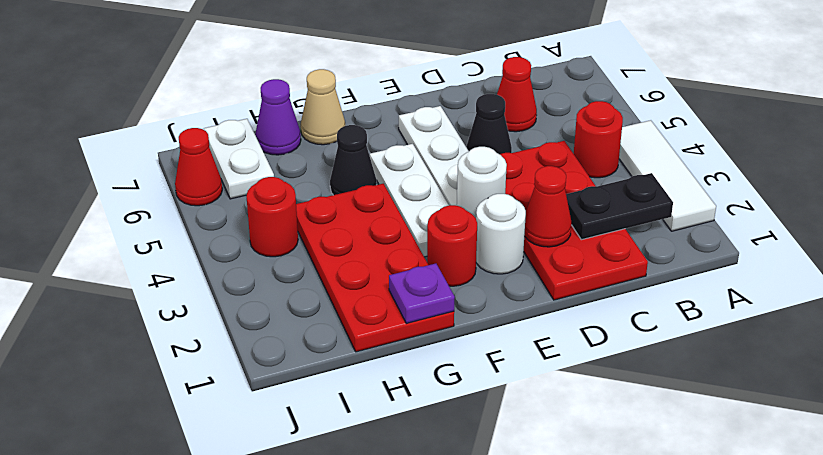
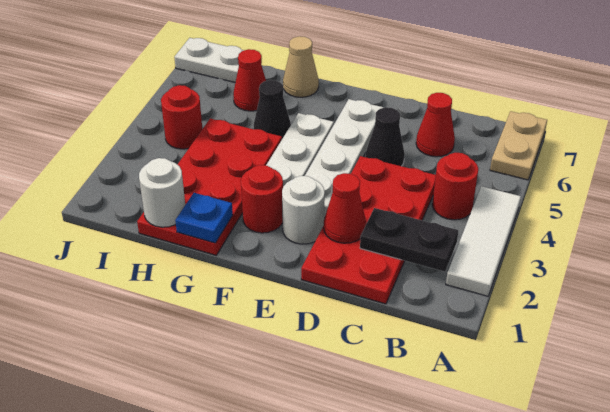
none -> tan plate A6:A7 level 1
white round brick E3 level 2 -> white round brick H1 level 2
purple plate G1 level 2 -> blue plate G1 level 2
purple cone H7 level 1 -> none
white plate I6:I7 level 1 -> white plate I7:J7 level 1
red cone J6 level 1 -> red cone H6 level 1

